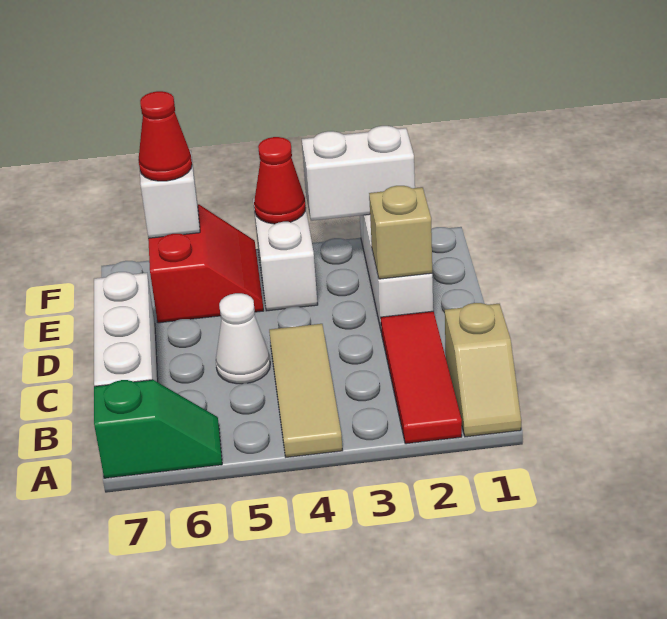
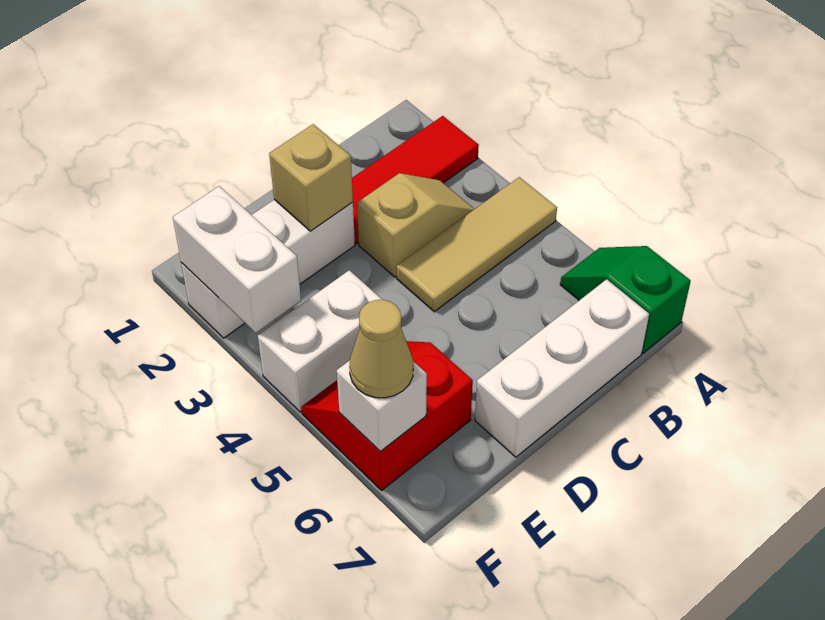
tan slope A1:B1 level 1 top B -> tan slope B3:C3 level 1 top C
white cone C5 level 1 -> none
red cone F4 level 2 -> none
red cone F6 level 3 -> tan cone F6 level 3

